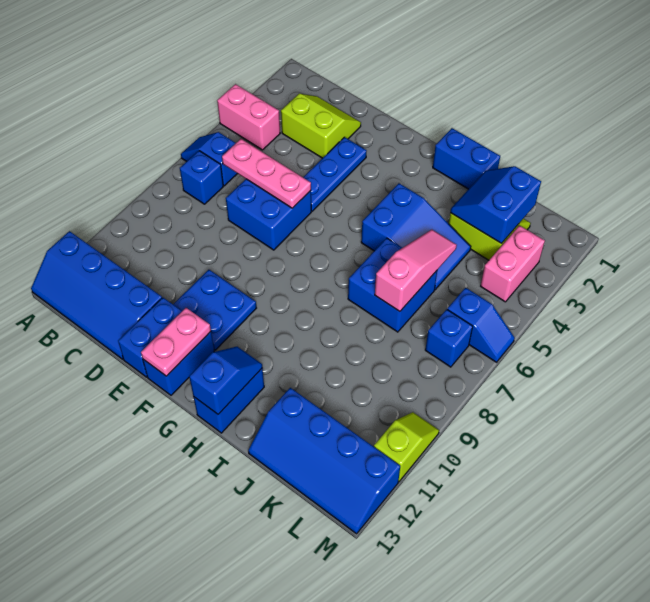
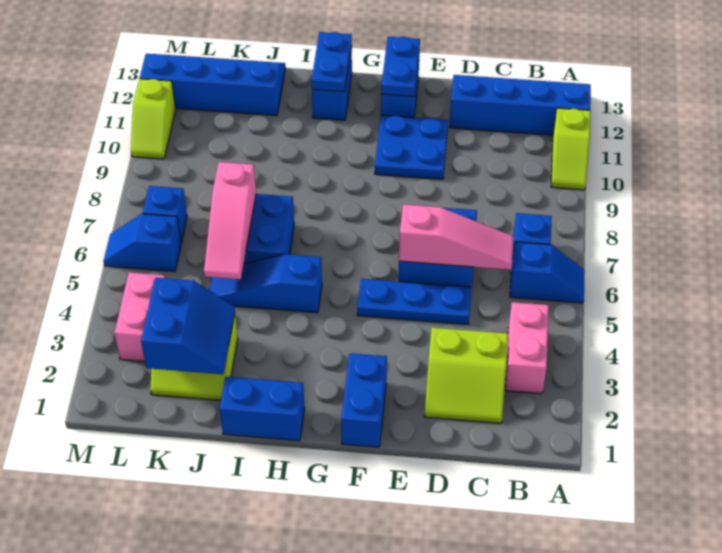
pink brick A4:B4 level 1 -> pink brick B3:B4 level 1
none -> lime slope A10:A11 level 1 top 11
pink plate C6:E6 level 2 -> pink slope C6:E6 level 2 top E
blue plate E3:E5 level 1 -> blue plate D5:F5 level 1
blue brick E12:E13 level 1 -> blue brick F1:F2 level 1
pink plate F12:F13 level 2 -> blue plate F12:F13 level 2
blue slope H4:J5 level 1 top H -> blue slope H5:J5 level 1 top H
blue slope H12:H13 level 2 top 13 -> blue plate H12:H13 level 2

